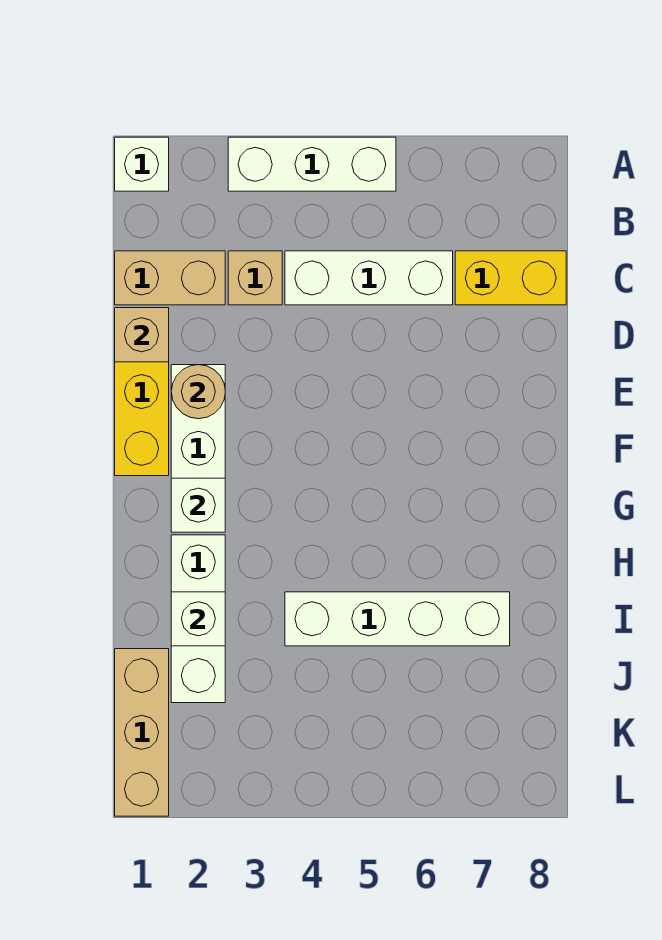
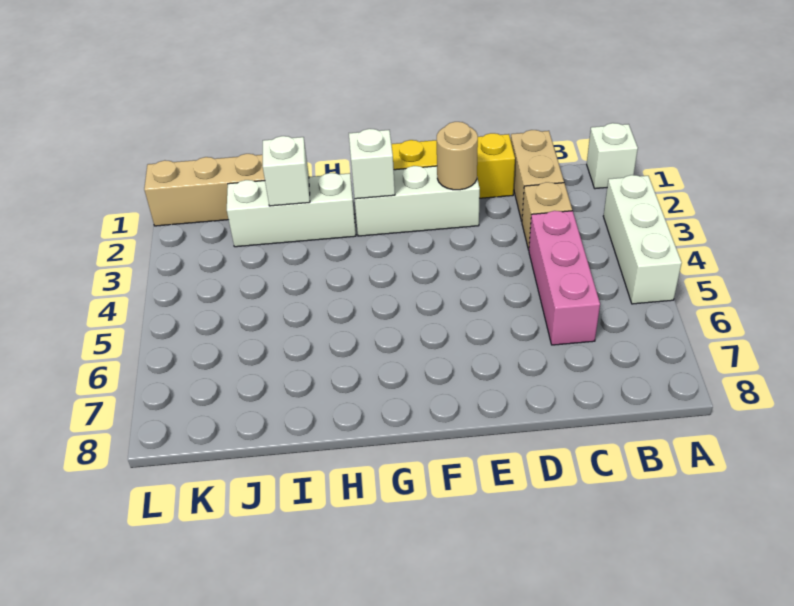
white brick C4:C6 level 1 -> pink brick C4:C6 level 1
yellow brick C7:C8 level 1 -> none
tan brick D1 level 2 -> none
white brick I4:I7 level 1 -> none

